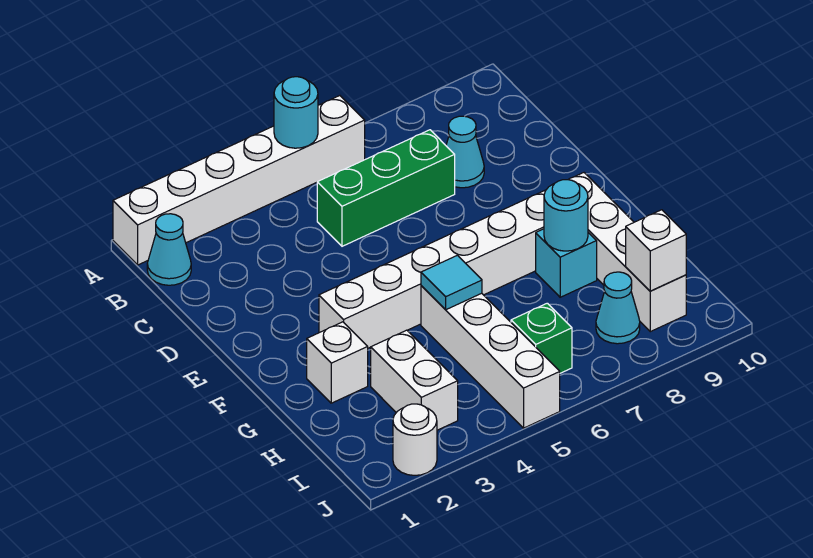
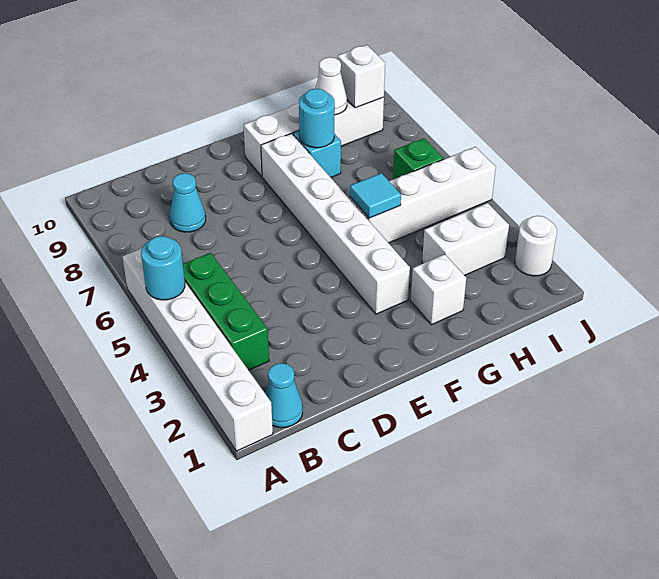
green brick C5:C7 level 1 -> green brick B3:B5 level 1
none -> white cone H9 level 2
cyan cone I8 level 1 -> none

